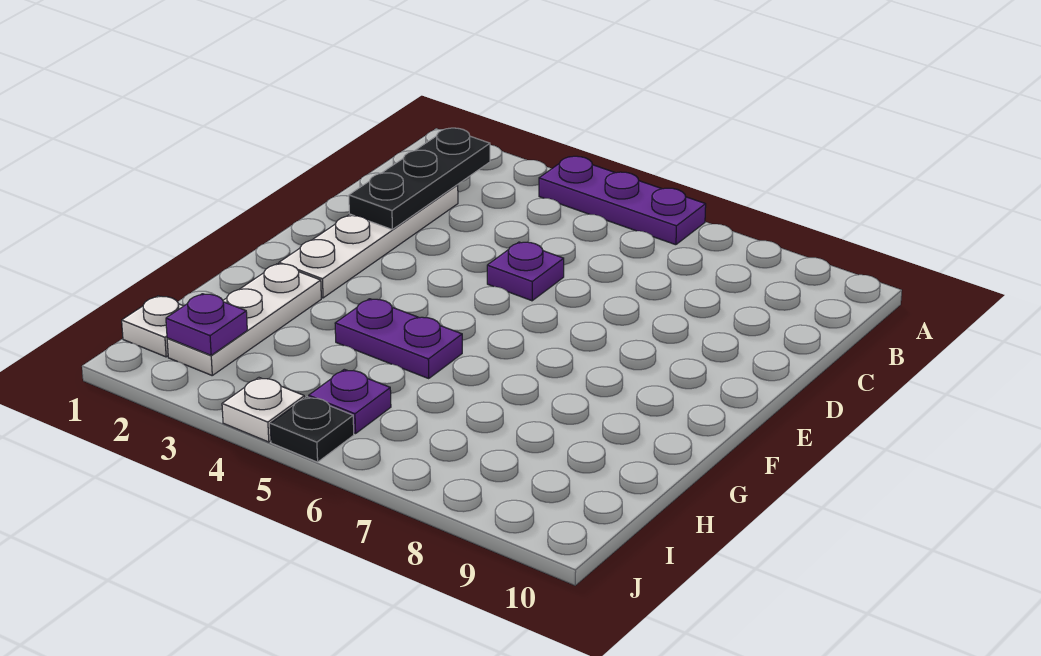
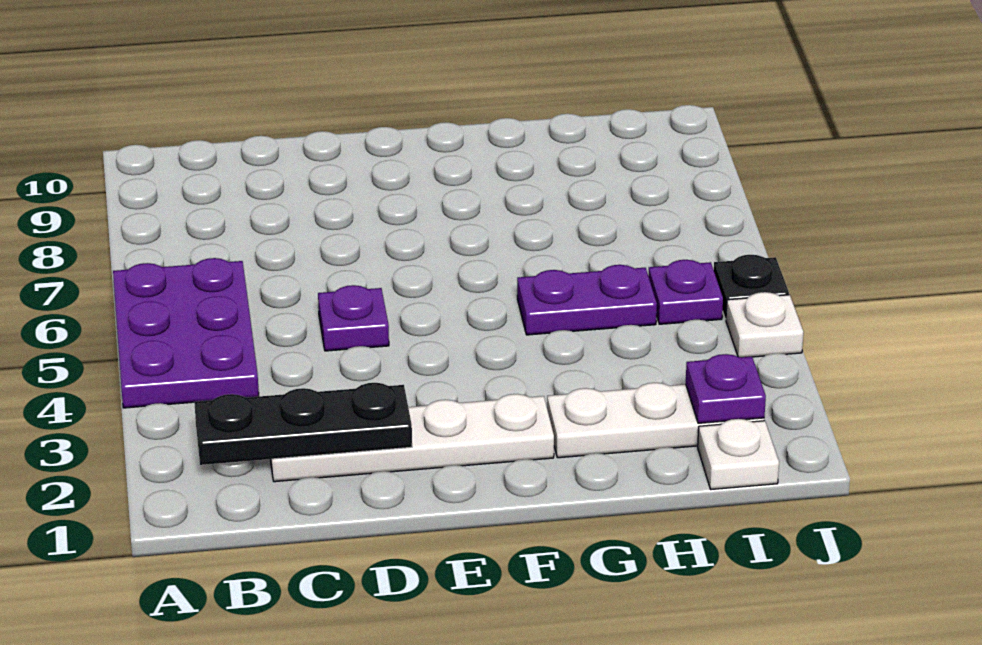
purple plate A4:A6 level 1 -> purple plate A4:B6 level 1
purple plate G4:G5 level 1 -> purple plate G5:H5 level 1

